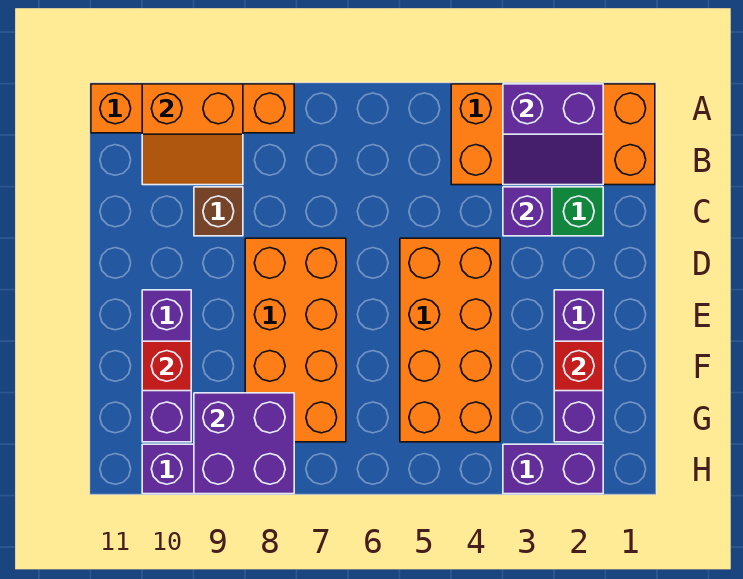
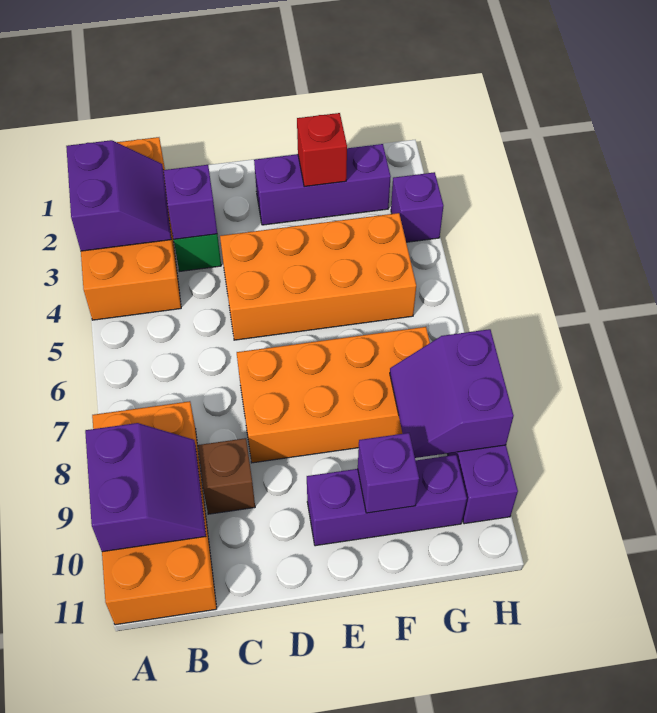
orange brick A8:A11 level 1 -> orange brick A8:B11 level 1
orange slope A9:B10 level 2 top A -> purple slope A9:B10 level 2 top A
red brick F10 level 2 -> purple brick F10 level 2
purple brick G8:H9 level 2 -> purple slope G8:H9 level 2 top H
purple brick H2:H3 level 1 -> purple brick H3 level 1

